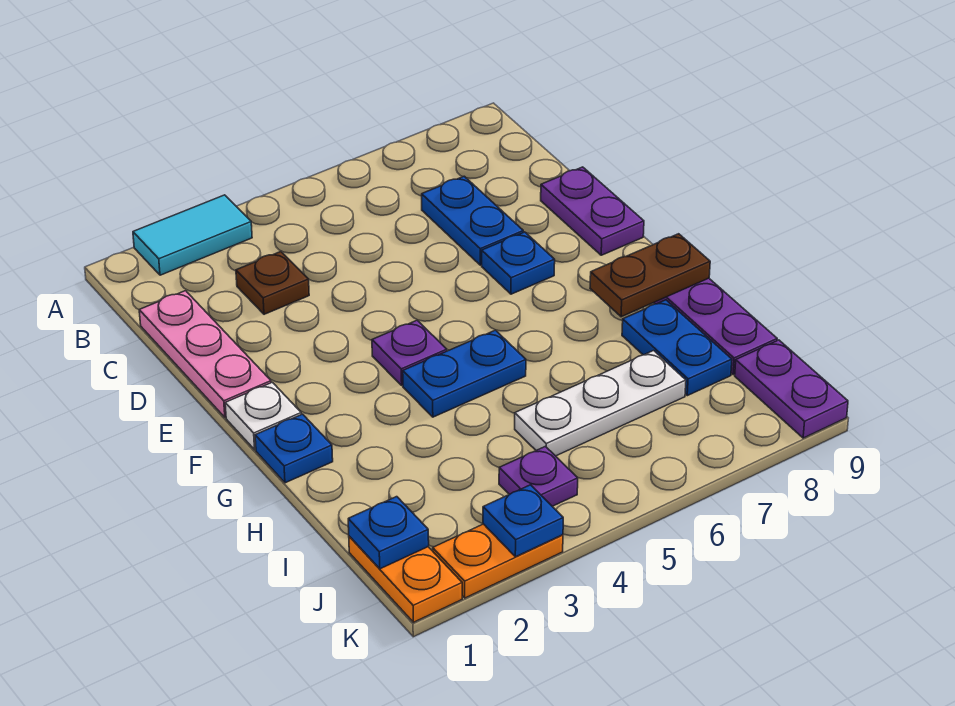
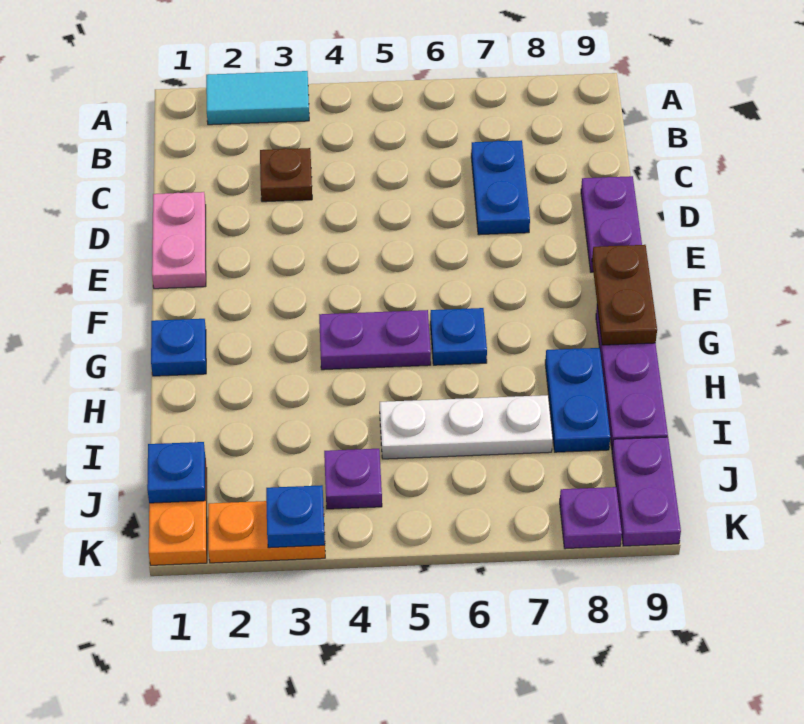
pink plate C1:E1 level 1 -> pink plate D1:E1 level 1
blue plate E7 level 1 -> blue plate G6 level 1
white plate F1 level 1 -> none
purple plate F4 level 1 -> purple plate K8 level 1
blue plate G4:G5 level 1 -> purple plate G4:G5 level 1
brown plate G8:G9 level 2 -> brown plate F9:G9 level 2

